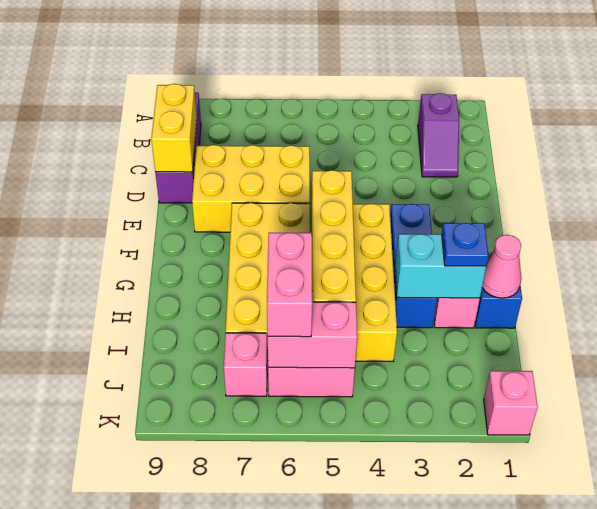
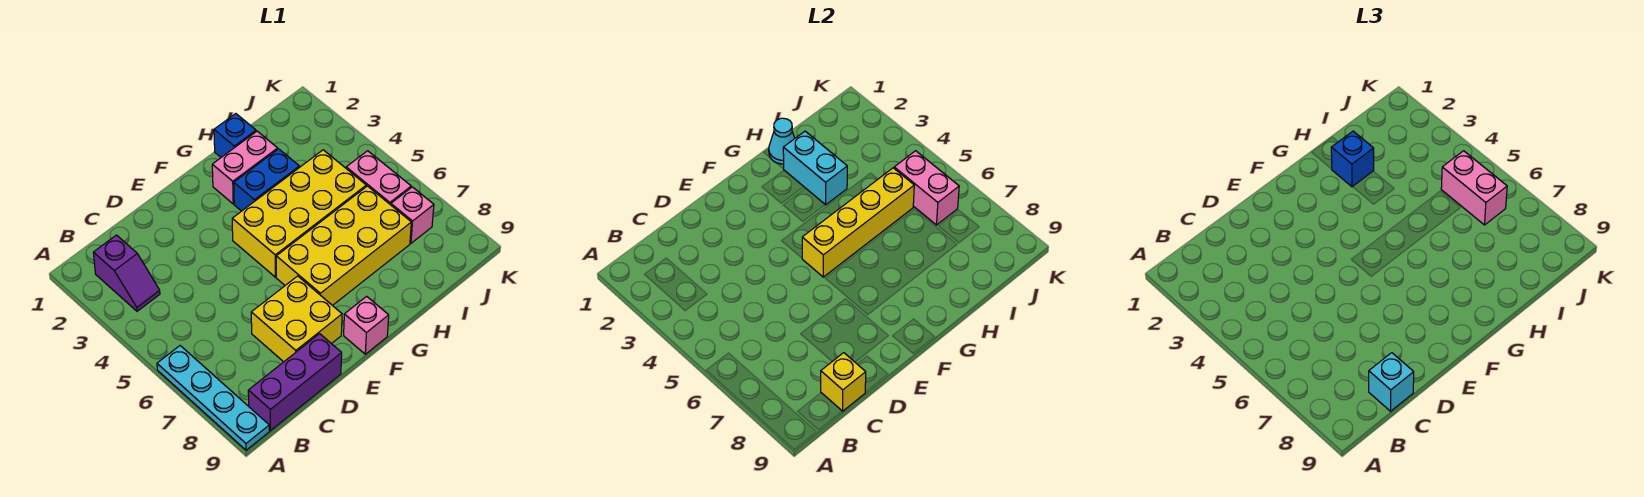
none -> cyan plate A6:A9 level 1
purple slope B2:C2 level 1 top B -> purple slope B2:B3 level 1 top 2
yellow brick C9:D9 level 2 -> yellow brick C9 level 2
none -> cyan brick C9 level 3
yellow brick D6:E8 level 1 -> yellow brick D7:E8 level 1
blue brick F3:H3 level 1 -> blue brick G3:H3 level 1
pink cone H1 level 2 -> cyan cone H1 level 2
blue plate H2 level 3 -> blue brick H2 level 3
pink brick I6:J6 level 3 -> pink brick J5:J6 level 3
pink brick K1 level 1 -> pink brick F9 level 1

